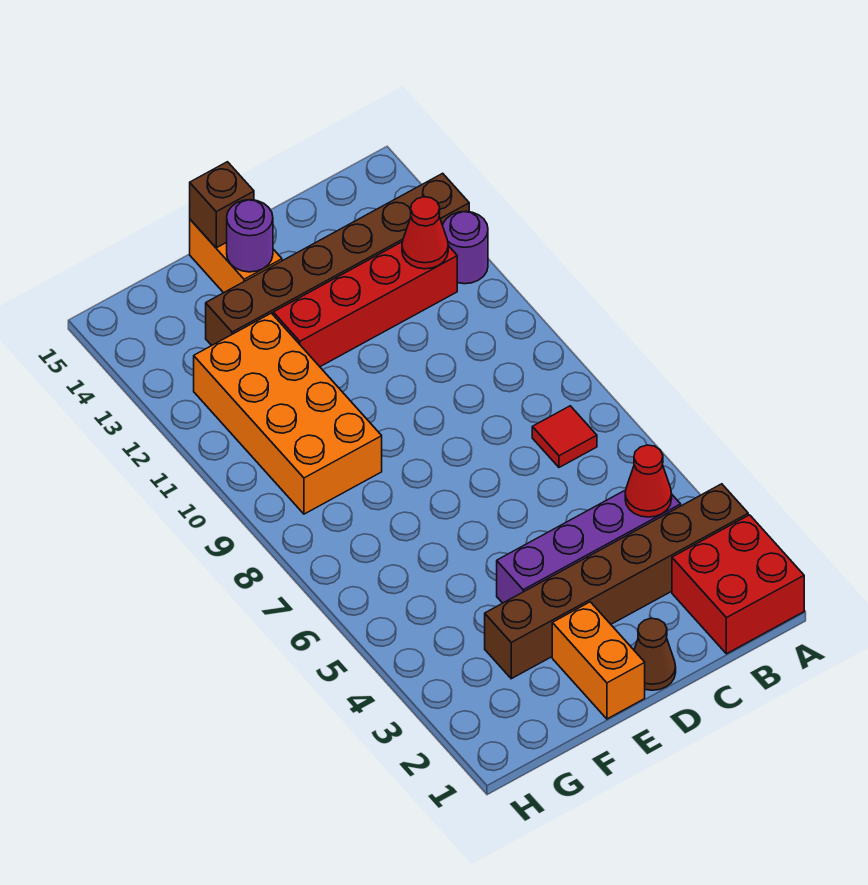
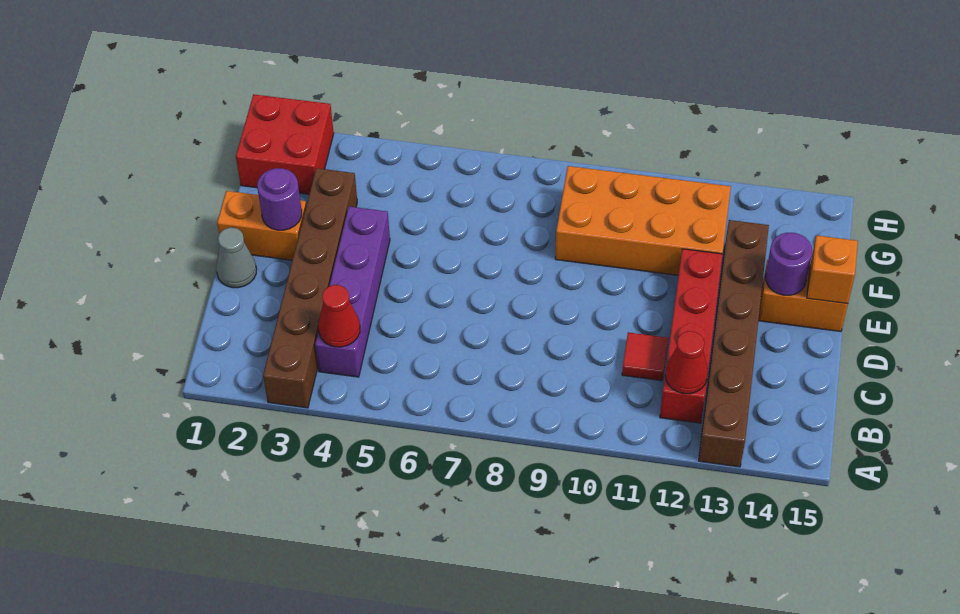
red brick A1:B2 level 1 -> red brick G1:H2 level 1
purple round brick A12 level 1 -> purple round brick E2 level 2
red tile B7 level 1 -> red tile C11 level 1
brown cone D1 level 1 -> grey cone D1 level 1
brown brick E15 level 2 -> orange brick E15 level 2

